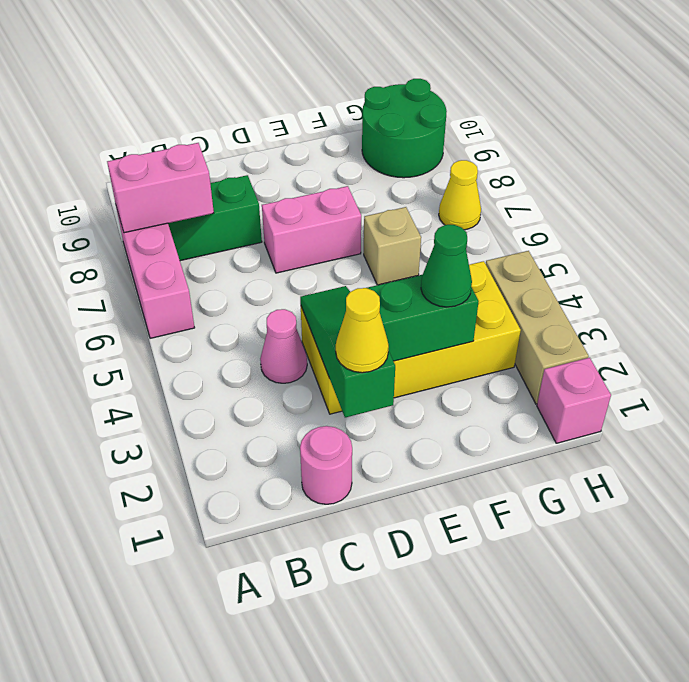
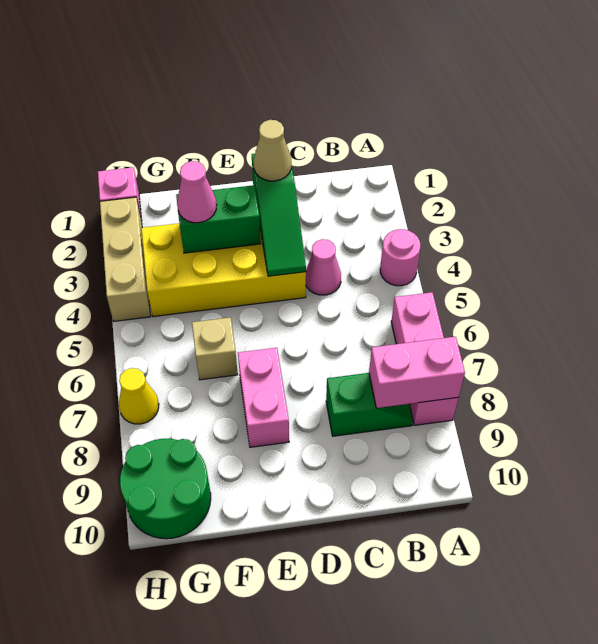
pink round brick C1 level 1 -> pink round brick A4 level 1
yellow cone D2 level 3 -> tan cone D2 level 3
pink brick D7:E7 level 1 -> pink brick E7:E8 level 1
green cone F3 level 3 -> pink cone F3 level 3

